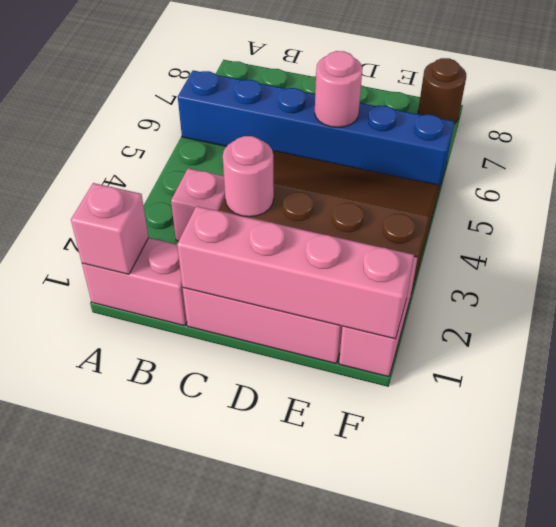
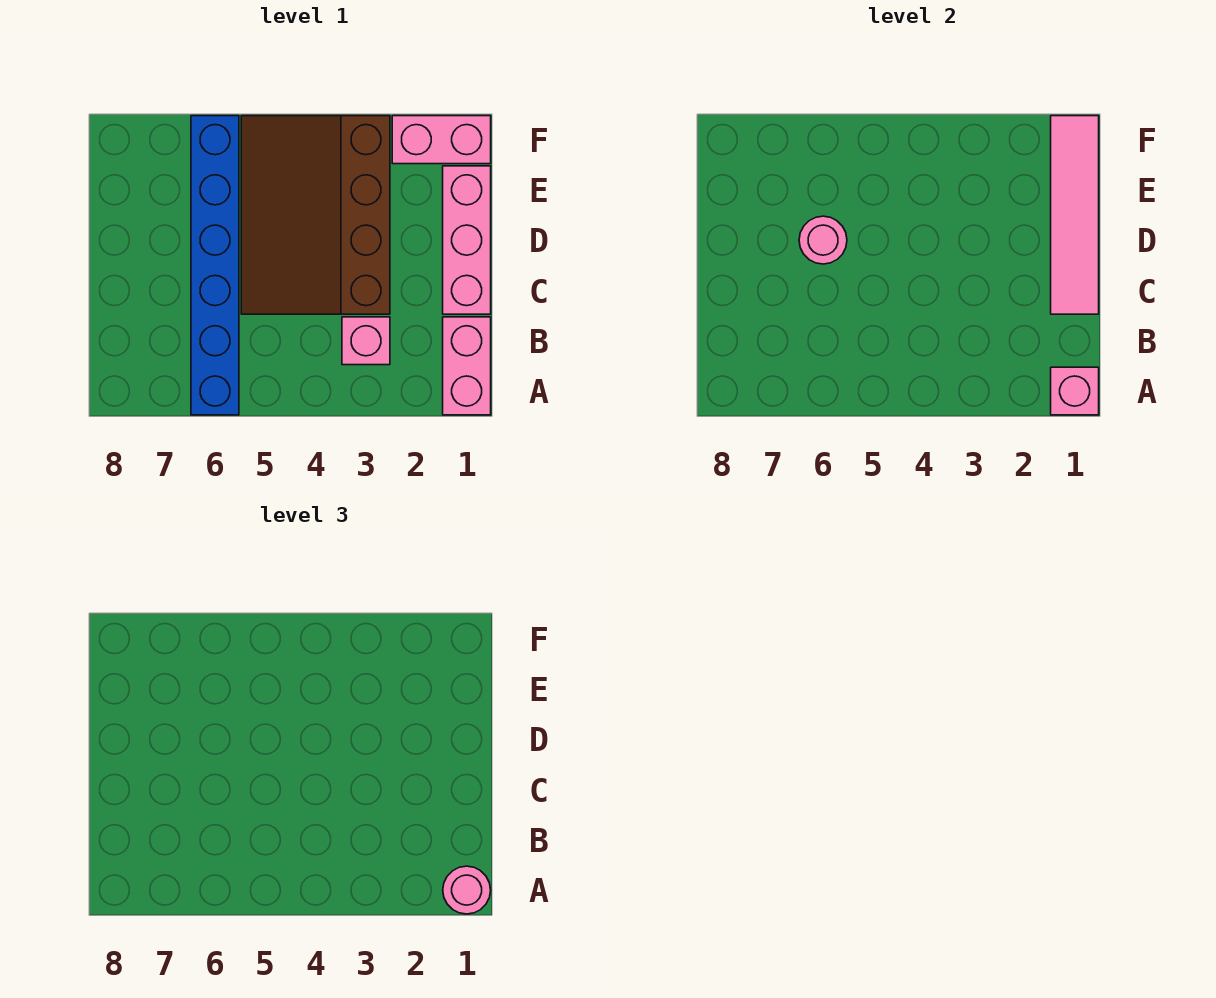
pink brick C1:F1 level 2 -> pink tile C1:F1 level 2
pink round brick C3 level 2 -> pink round brick A1 level 3
brown round brick F8 level 1 -> none

